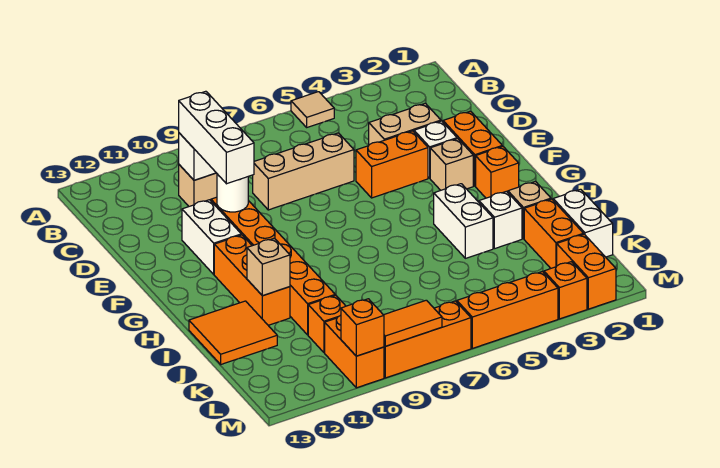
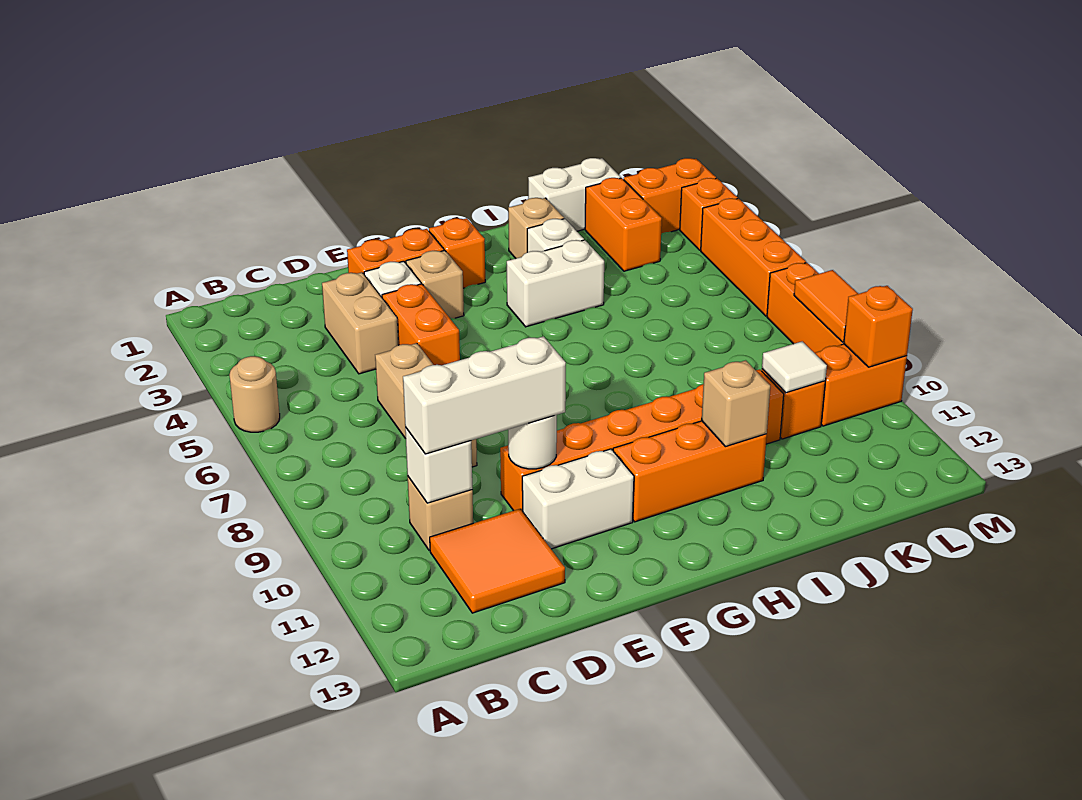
tan tile A5 level 1 -> tan round brick A5 level 1
orange tile I12:J13 level 1 -> orange tile C11:D12 level 1
orange brick J2:K2 level 1 -> orange brick K2:K3 level 1
none -> white tile K10 level 2

